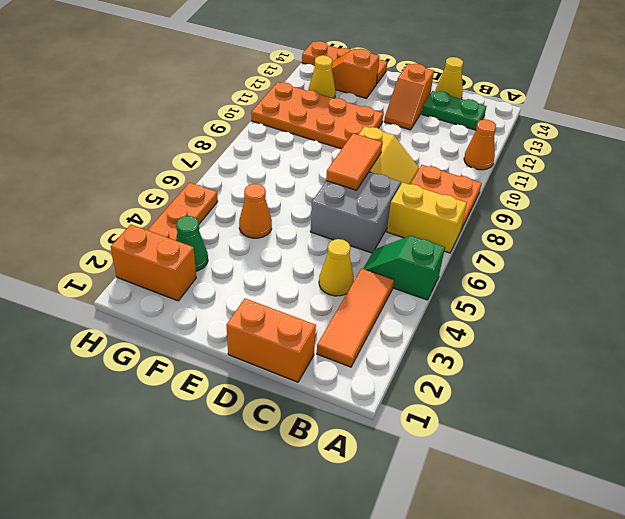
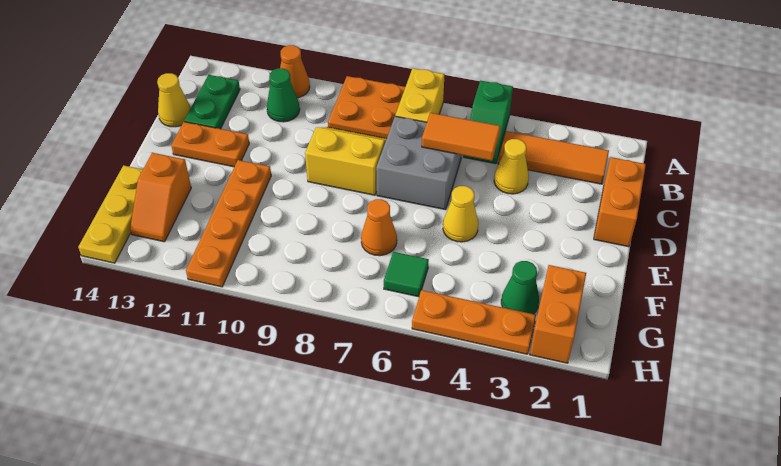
none -> green cone B11 level 1
orange tile D7:D8 level 2 -> orange tile C5:C6 level 2
orange slope D12:D13 level 1 top 13 -> orange plate D12:D13 level 1
orange plate E10:H11 level 1 -> orange plate E11:H11 level 1
orange cone F5 level 1 -> orange cone F7 level 1
orange plate F14:H14 level 1 -> yellow plate F14:H14 level 1
none -> green tile G6 level 1
yellow cone G12 level 1 -> yellow cone E5 level 1

